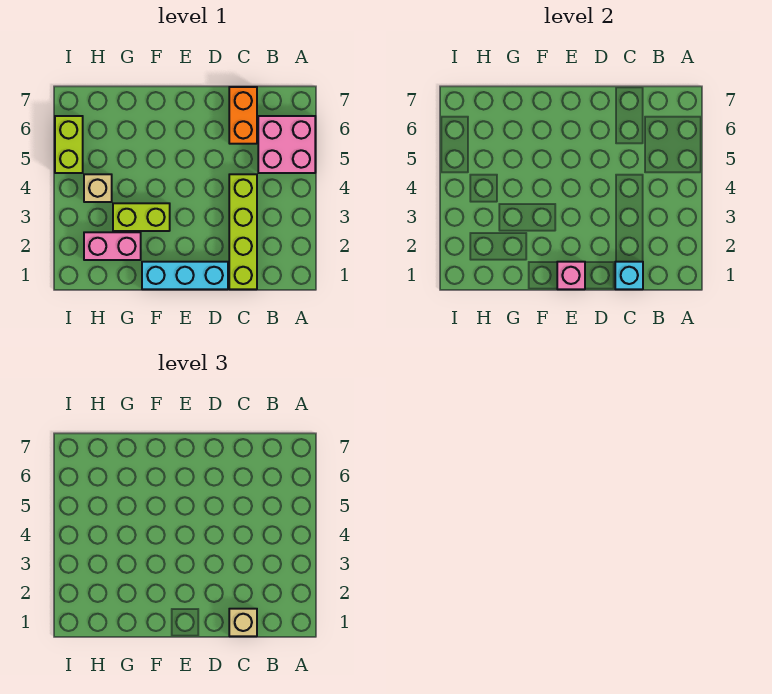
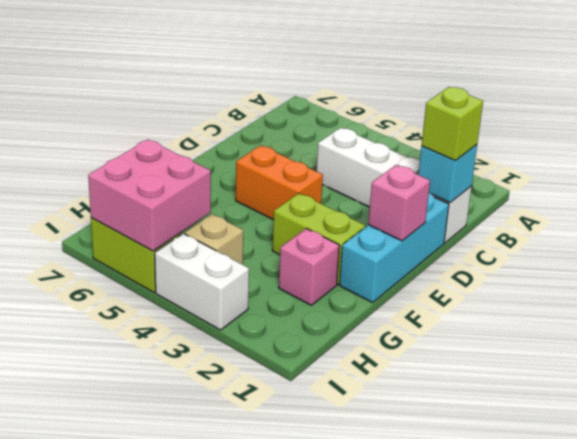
pink brick A5:B6 level 1 -> pink brick H5:I6 level 2
lime brick C1:C4 level 1 -> white brick C1:C4 level 1
tan brick C1 level 3 -> lime brick C1 level 3
orange brick C6:C7 level 1 -> orange brick E4:E5 level 1
lime brick F3:G3 level 1 -> lime brick F2:F3 level 1
pink brick G2:H2 level 1 -> pink brick G2 level 1
none -> white brick I3:I4 level 1

